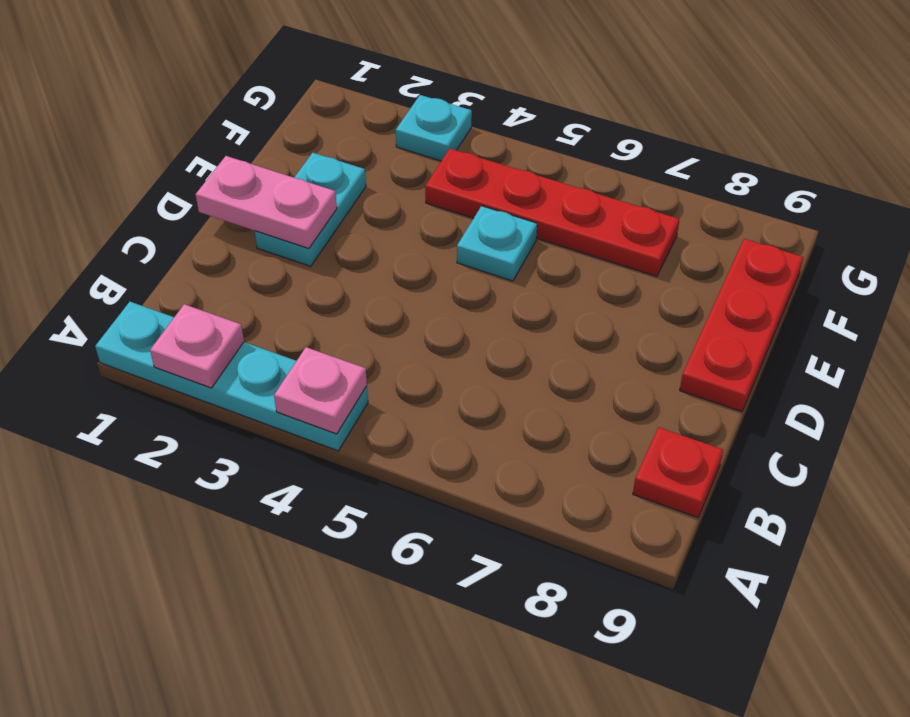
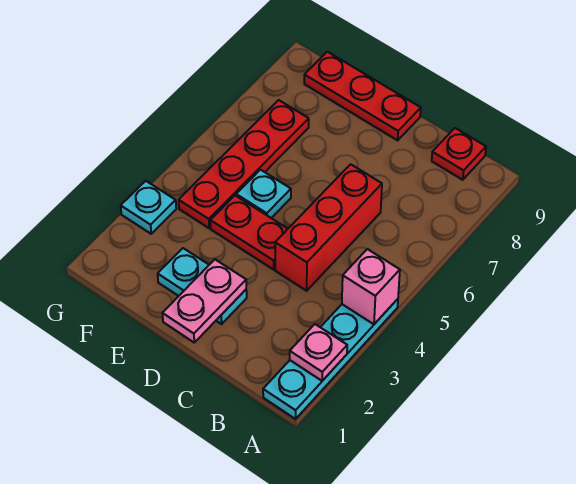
pink plate A4 level 2 -> pink brick A4 level 2
none -> red brick C4:C6 level 1
none -> red plate D4:E4 level 1

